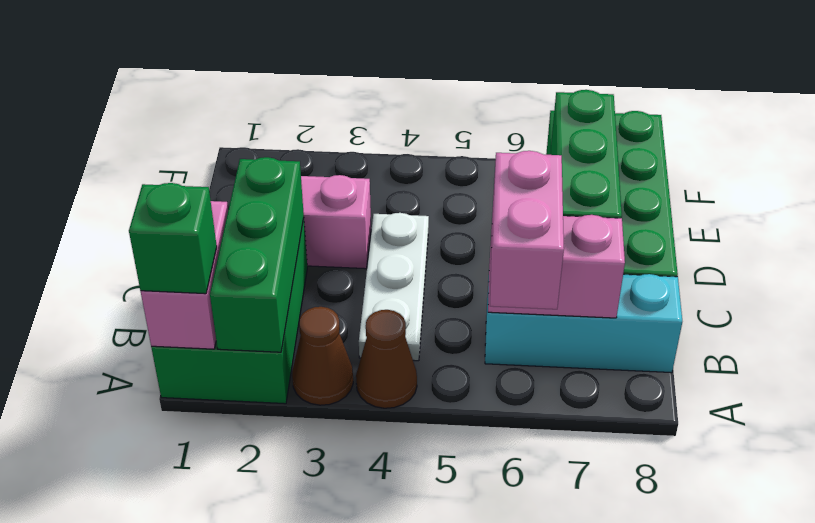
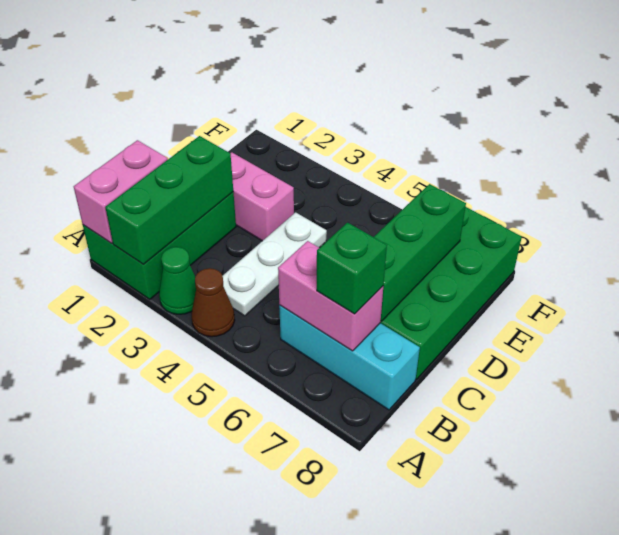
green brick A1 level 3 -> green brick B7 level 3
brown cone A3 level 1 -> green cone A3 level 1
pink brick A6:B6 level 3 -> none

